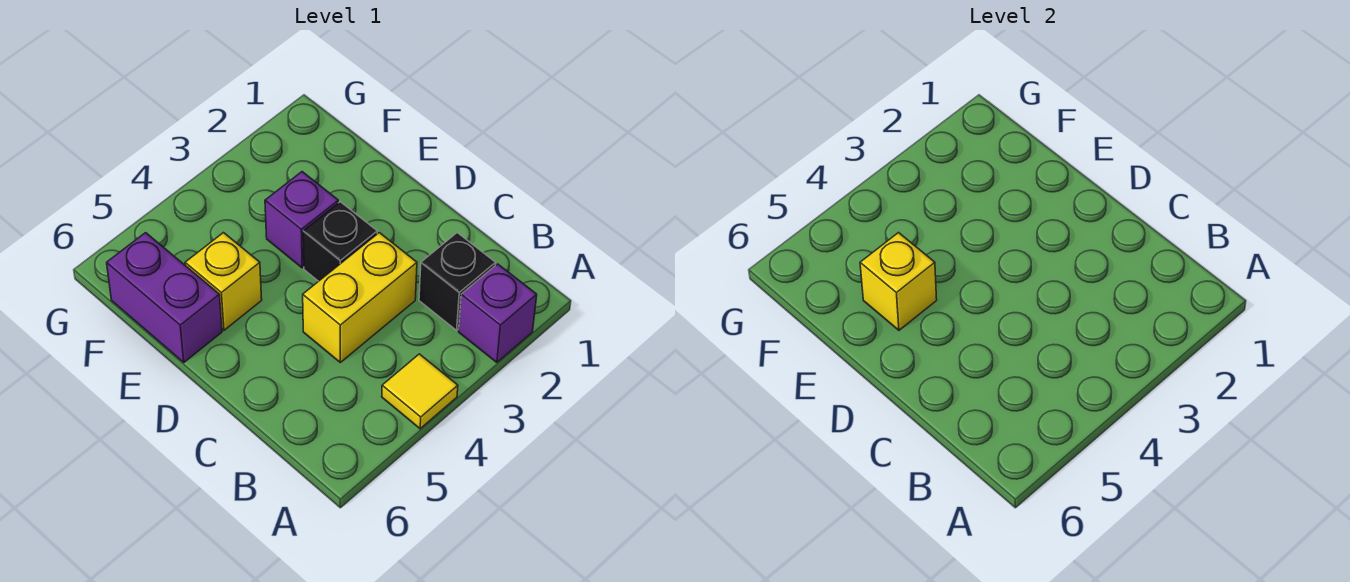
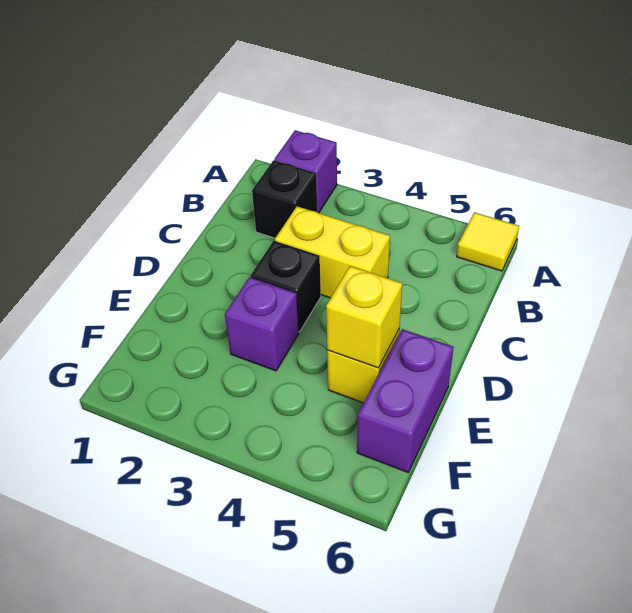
yellow tile A4 level 1 -> yellow tile A6 level 1

